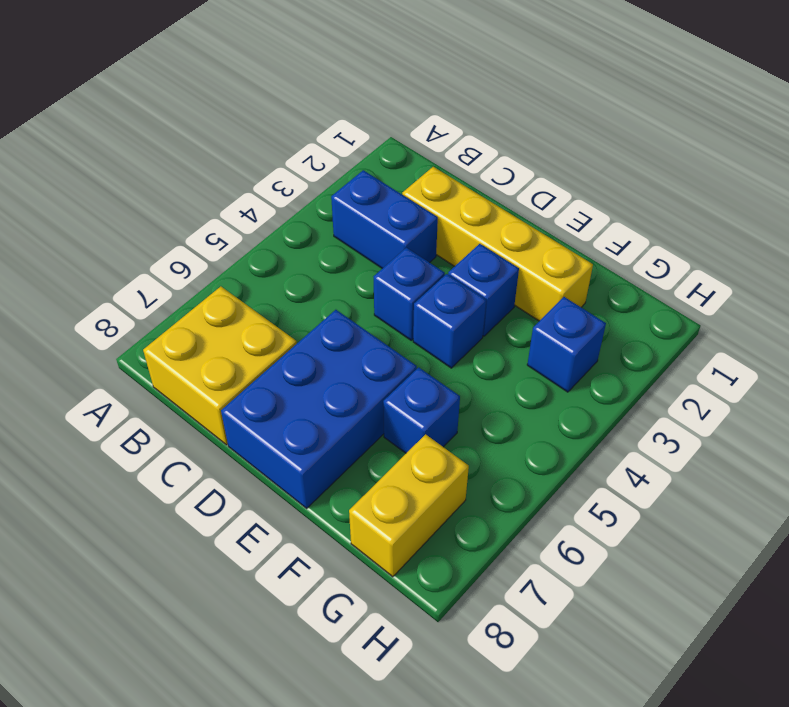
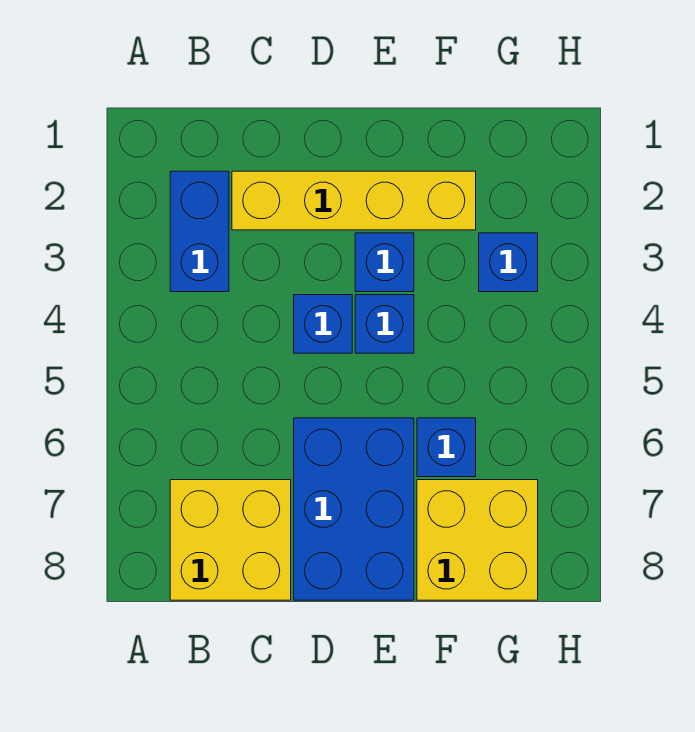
blue brick B3:C3 level 1 -> blue brick B2:B3 level 1
yellow brick G7:G8 level 1 -> yellow brick F7:G8 level 1

